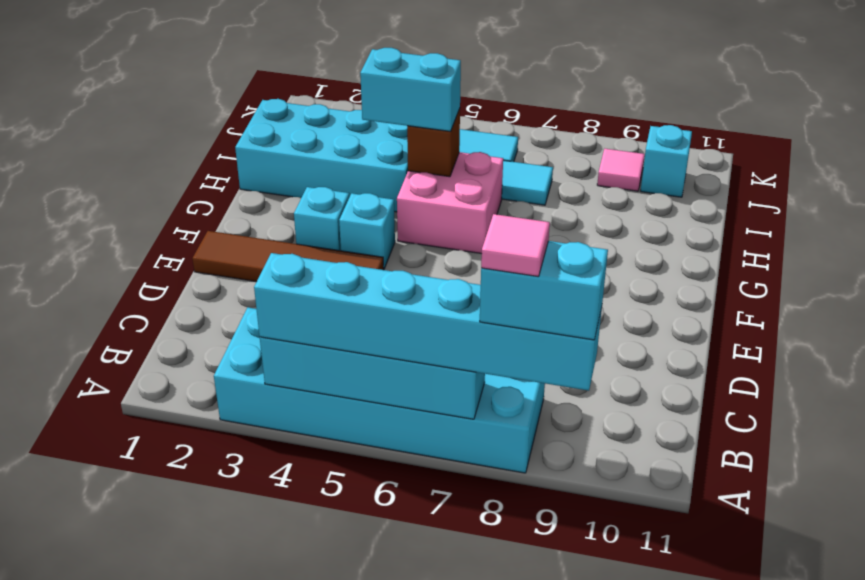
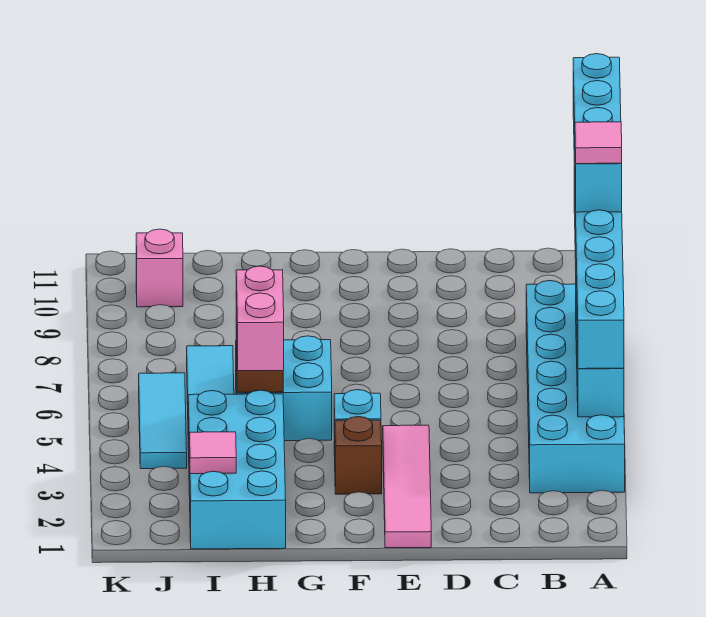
cyan brick A8:A9 level 4 -> cyan brick A8:A11 level 4
brown tile E1:E4 level 1 -> pink tile E1:E4 level 1
cyan brick F3 level 1 -> brown brick F3 level 1
pink brick G5:H6 level 1 -> cyan brick G5:H6 level 1
cyan brick H4:H5 level 3 -> pink brick H4:H5 level 3
pink tile J9 level 1 -> pink tile I2 level 2
cyan brick J10 level 1 -> pink brick J10 level 1

